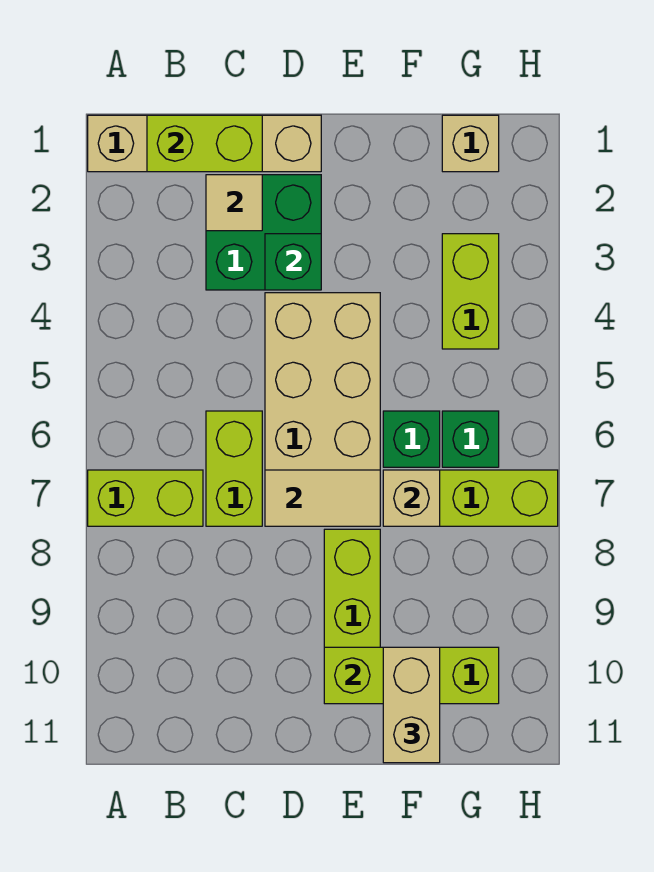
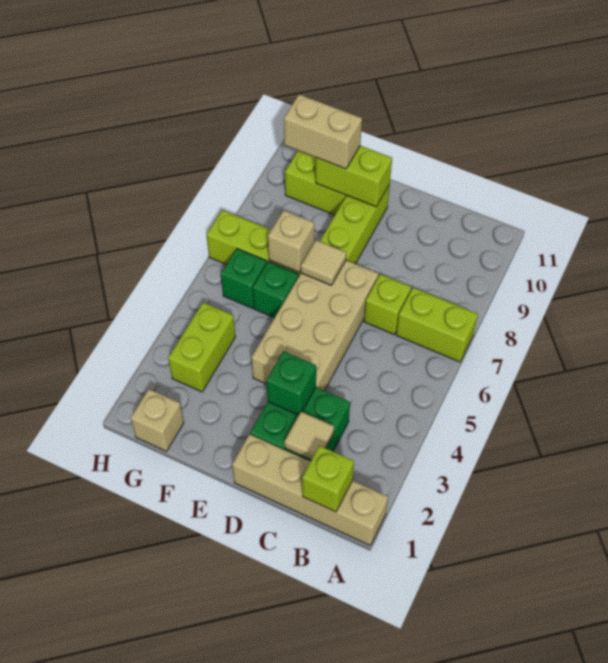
lime brick B1:C1 level 2 -> lime brick B1 level 2
lime brick C6:C7 level 1 -> lime brick C7 level 1
tan tile D7:E7 level 2 -> tan tile E7 level 2
tan brick F10:F11 level 3 -> tan brick F10:G10 level 3

